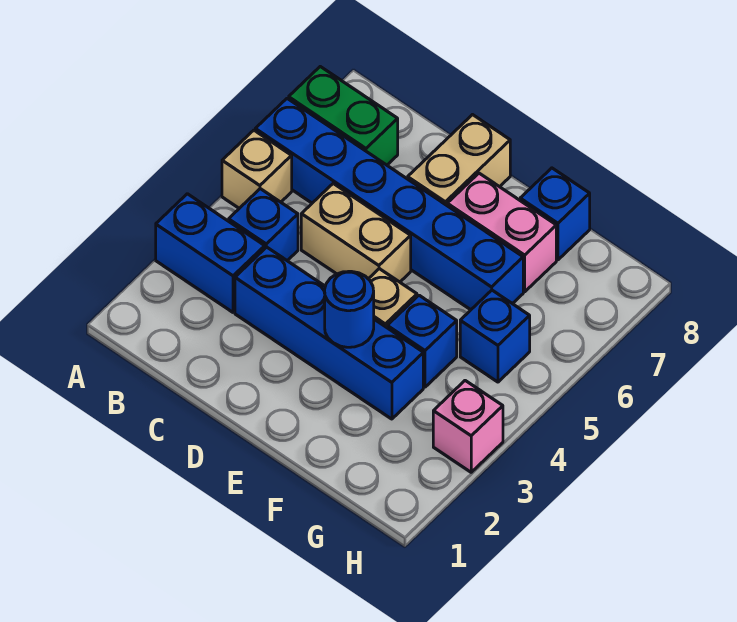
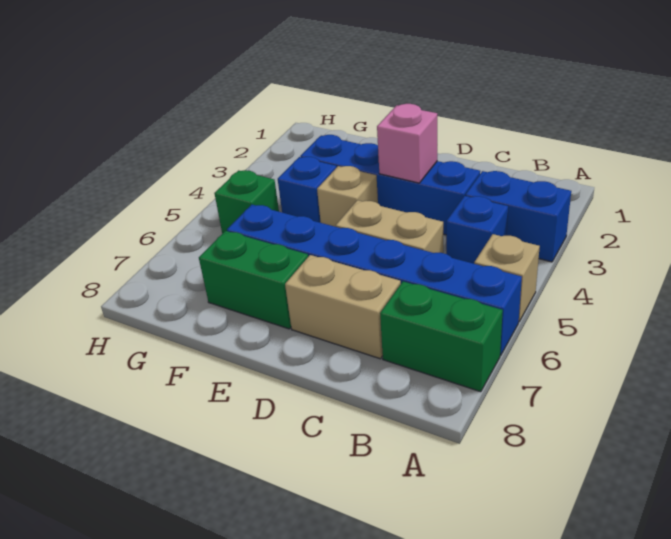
tan brick D7:D8 level 1 -> tan brick C7:D7 level 1
blue round brick E3 level 2 -> none
pink brick E7:F7 level 1 -> green brick E7:F7 level 1
blue brick F8 level 1 -> none
blue brick G5 level 1 -> green brick G5 level 1
pink brick H3 level 1 -> pink brick D3 level 2

